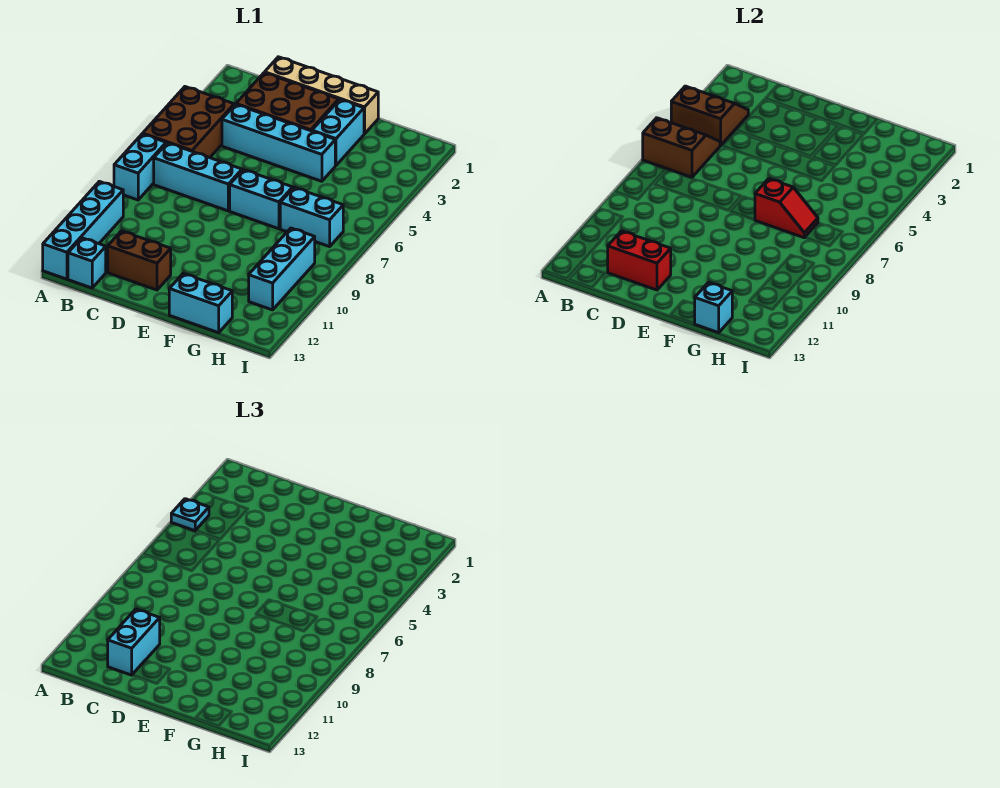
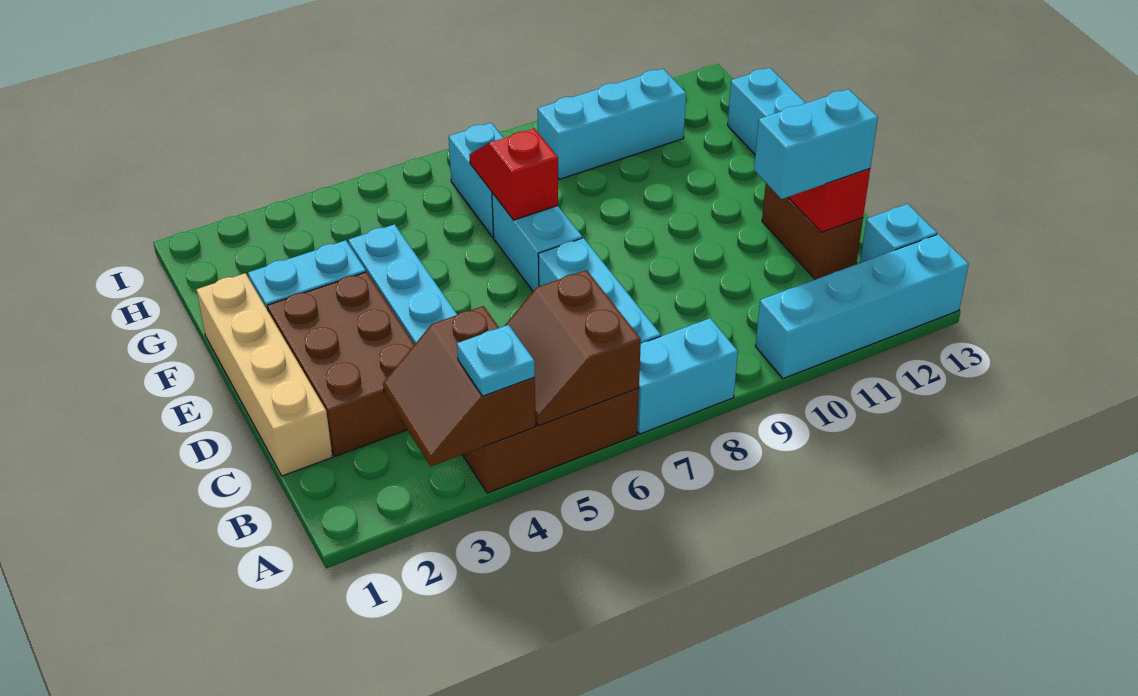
cyan brick G13 level 2 -> none

